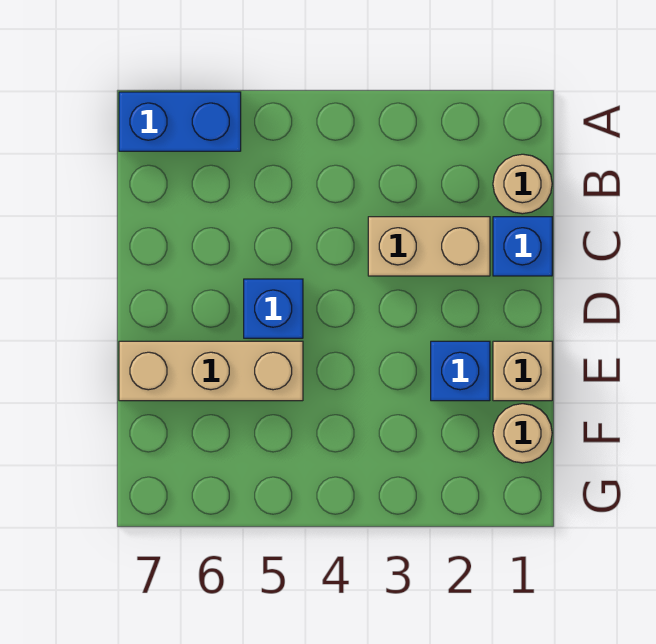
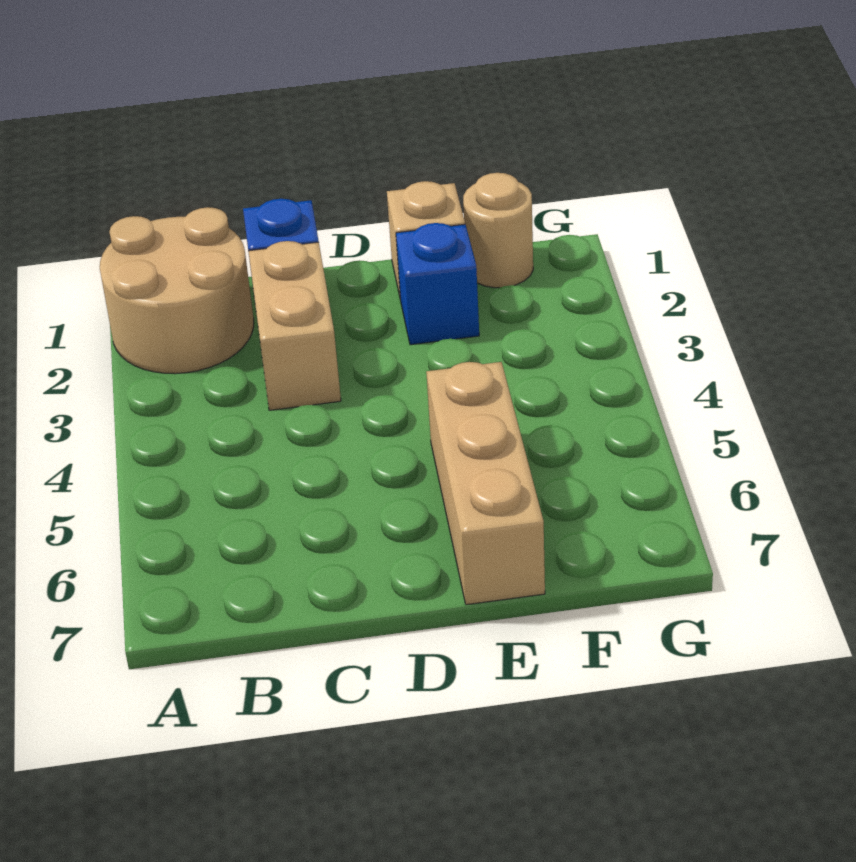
blue brick A6:A7 level 1 -> none
tan round brick B1 level 1 -> tan round brick A1:B2 level 1
blue brick D5 level 1 -> none

